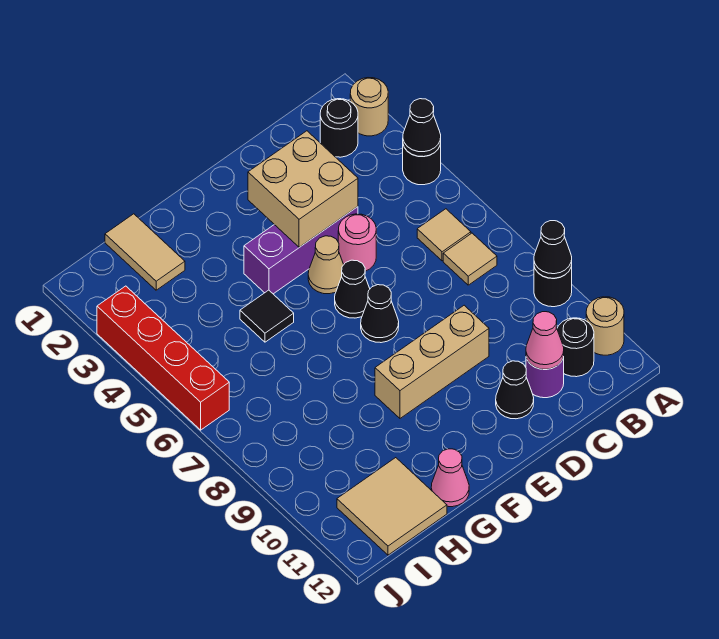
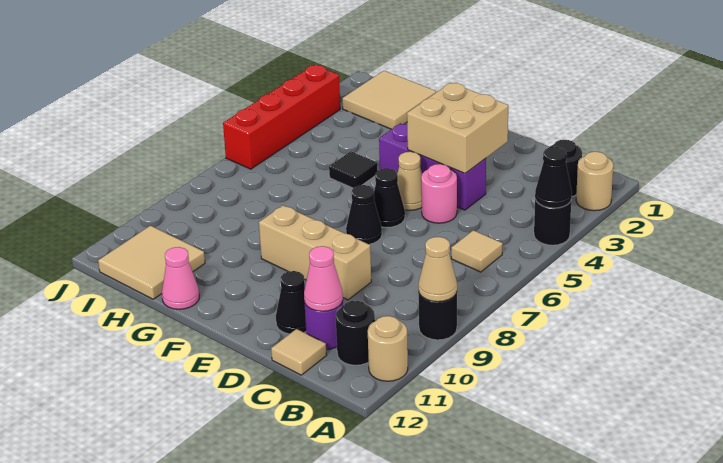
black cone A9 level 2 -> tan cone A9 level 2
tan tile B7 level 1 -> tan tile C12 level 1
tan tile H1:H2 level 1 -> tan tile H1:I2 level 1

